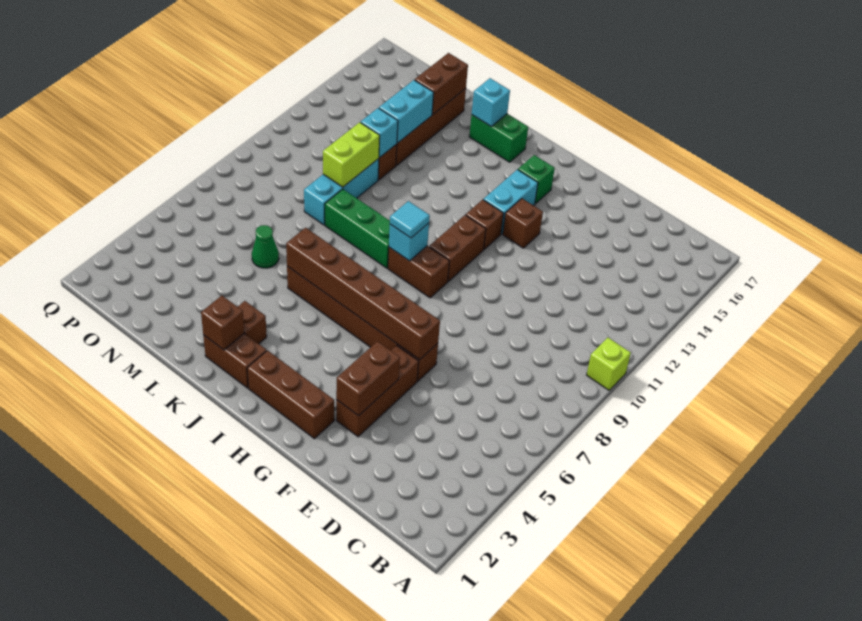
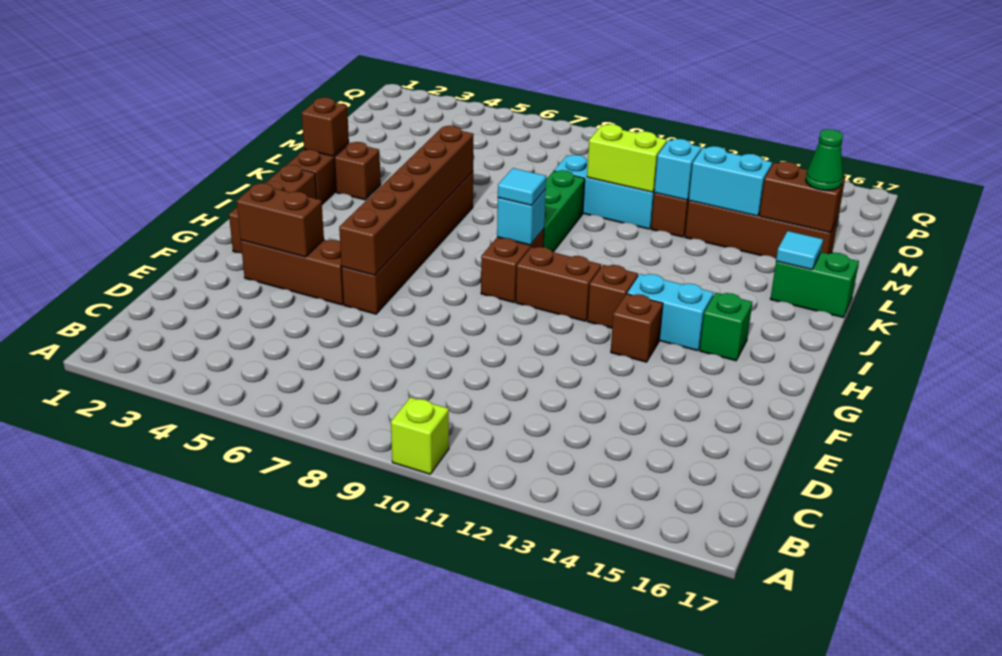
green brick J16:K16 level 1 -> green brick K16:K17 level 1
cyan brick K16 level 2 -> cyan tile K16 level 2
green cone M6 level 1 -> green cone M16 level 3

